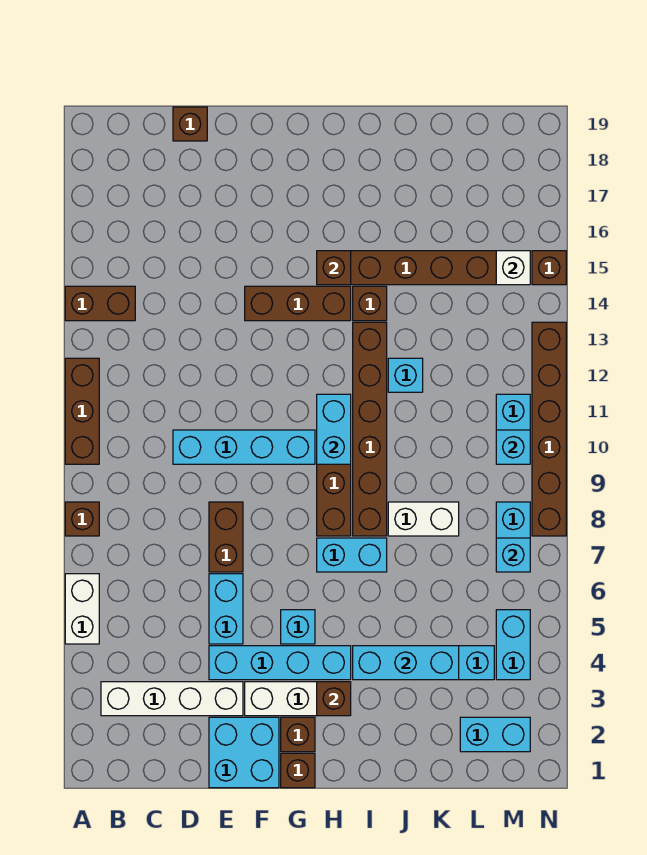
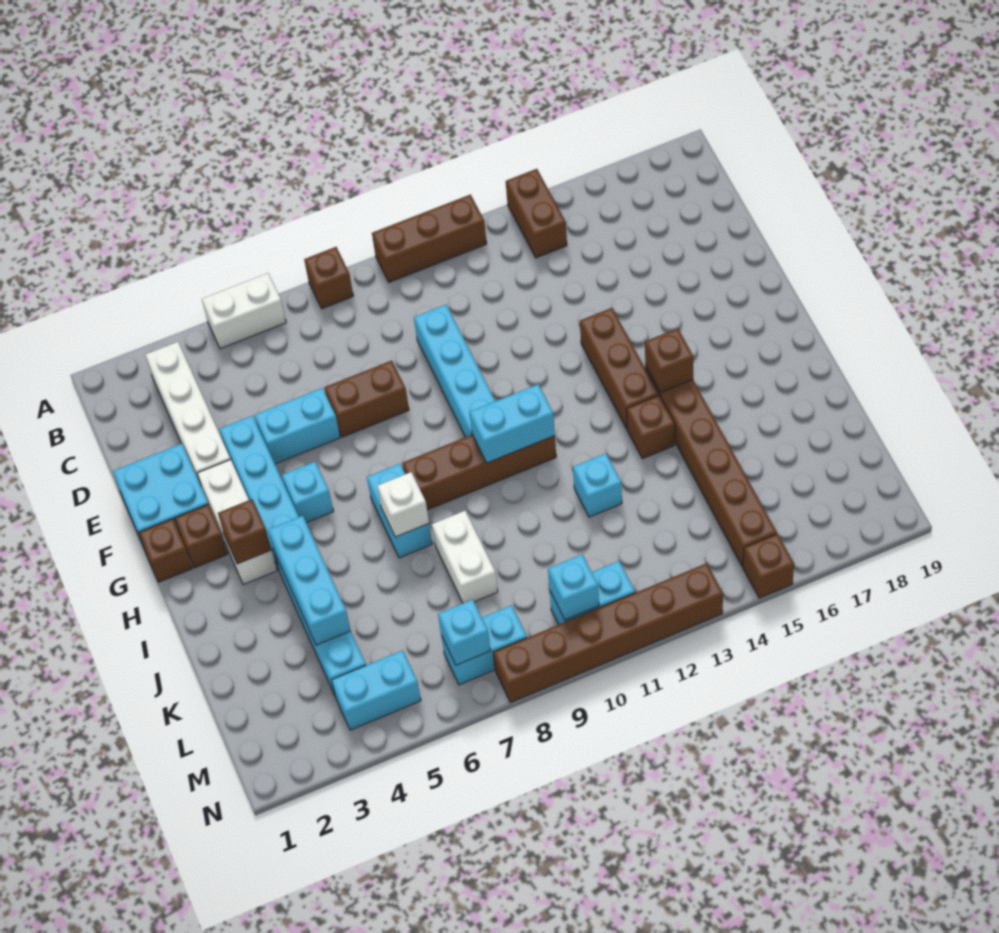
brown brick D19 level 1 -> none
brown brick I8:I13 level 1 -> none
cyan brick L2:M2 level 1 -> none
white brick M15 level 2 -> white brick I7 level 2

